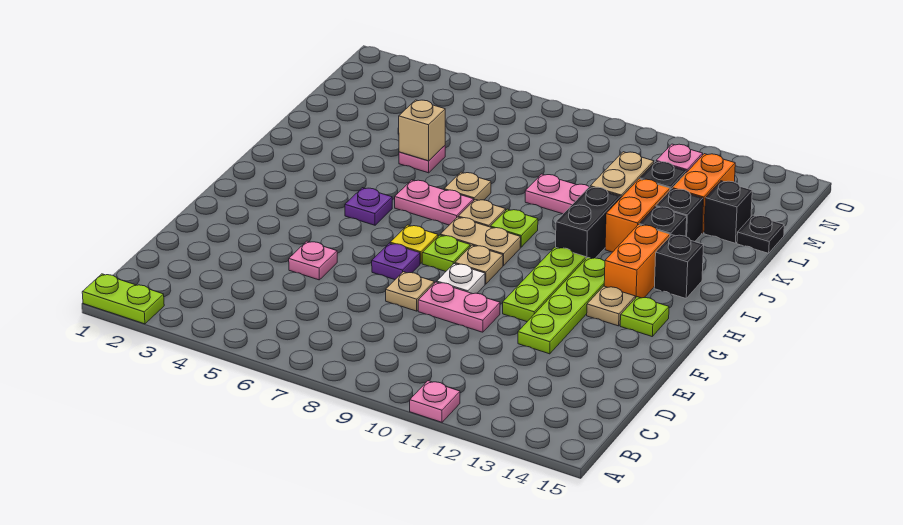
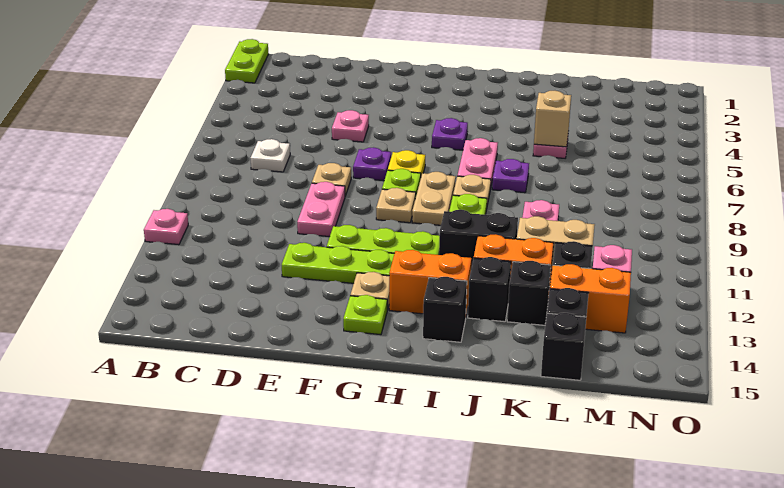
white plate F9 level 1 -> white plate C7 level 1
tan plate J7 level 1 -> purple plate J7 level 1
black plate L15 level 1 -> black brick L15 level 1

